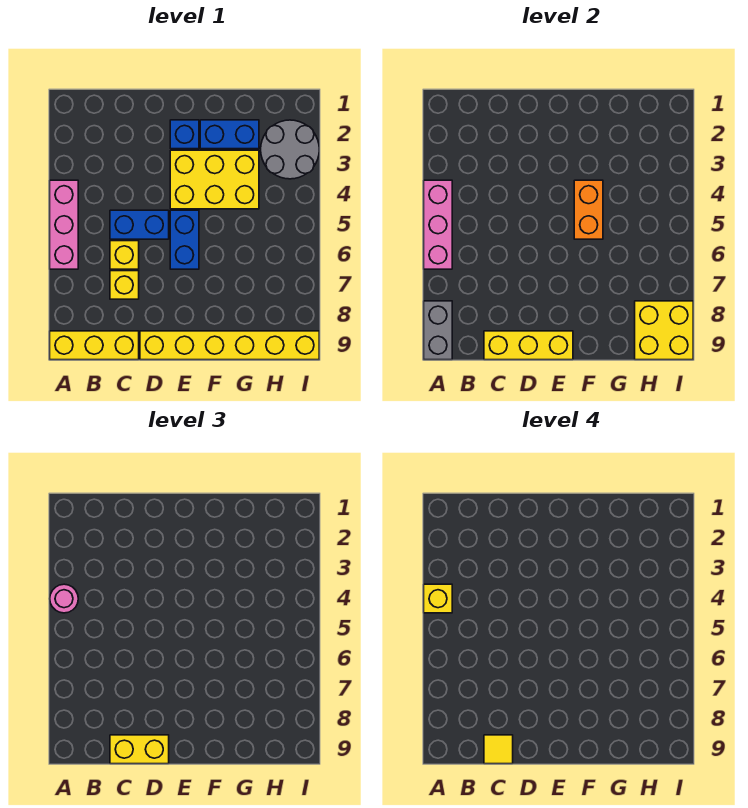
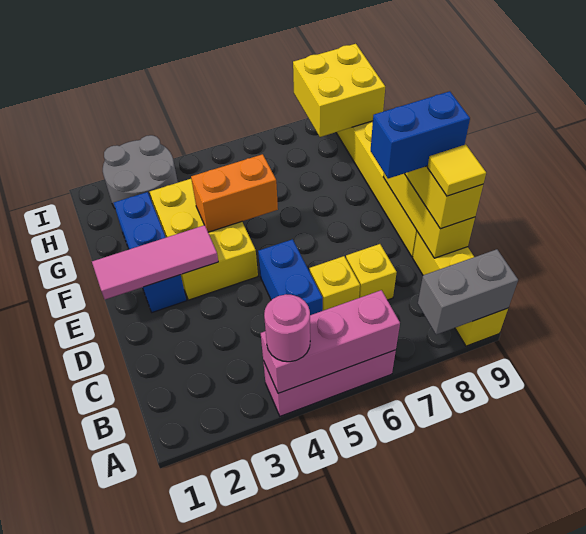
yellow brick A4 level 4 -> none
none -> pink tile E1:E3 level 2
blue brick E5:E6 level 1 -> blue brick D8:D9 level 4

